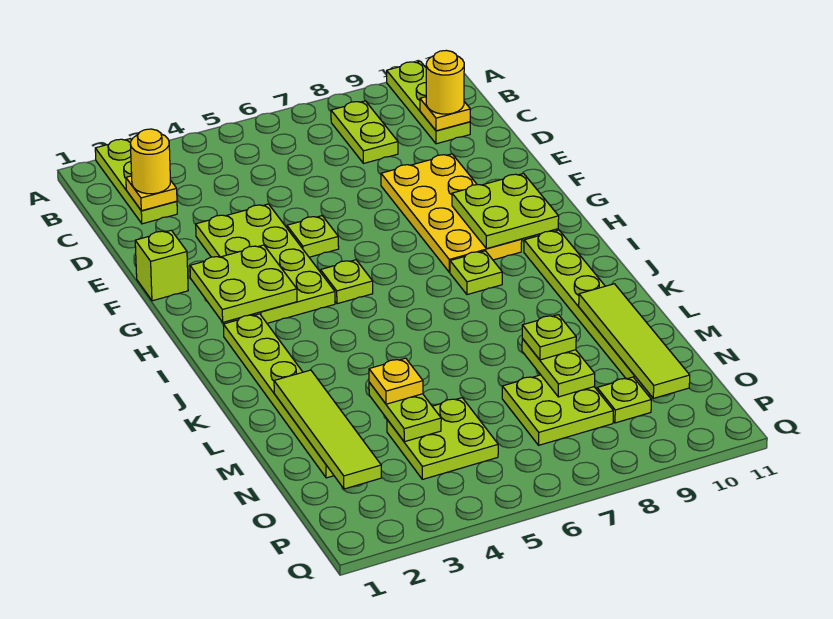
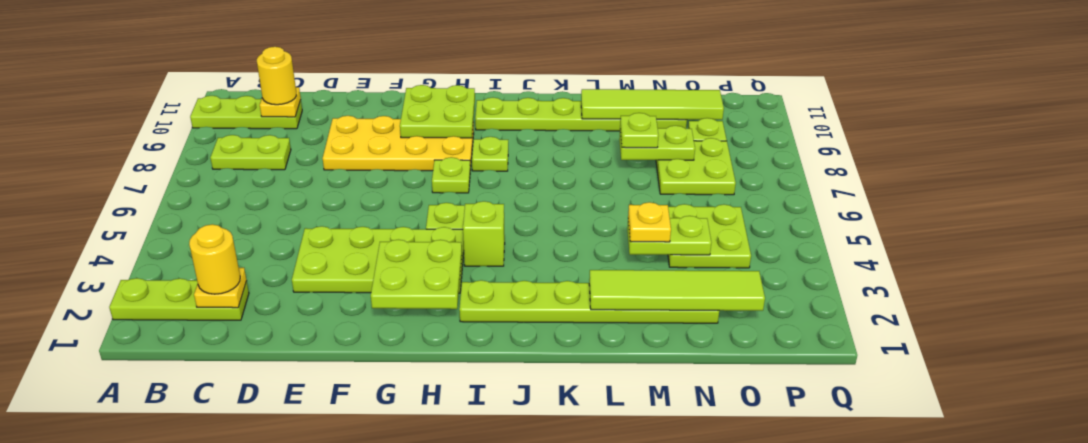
lime brick F1 level 1 -> lime brick I4 level 1
lime plate F5 level 1 -> lime plate H7 level 1

